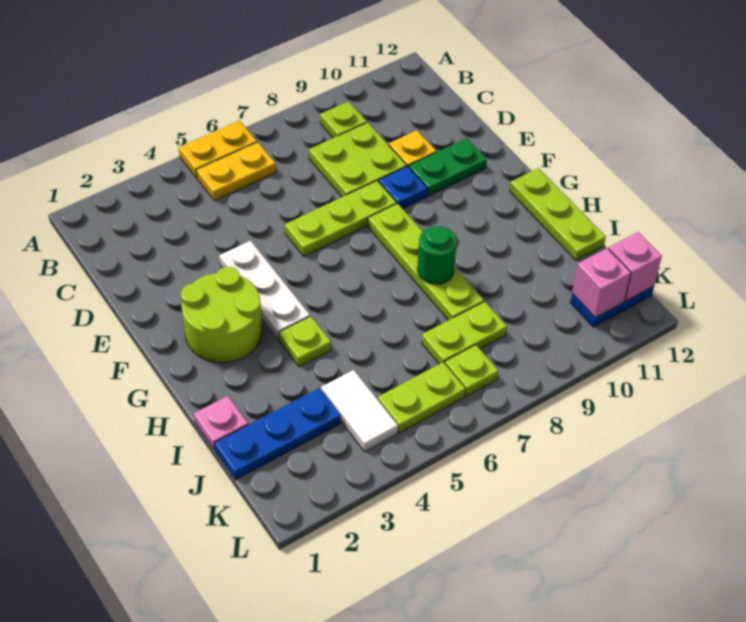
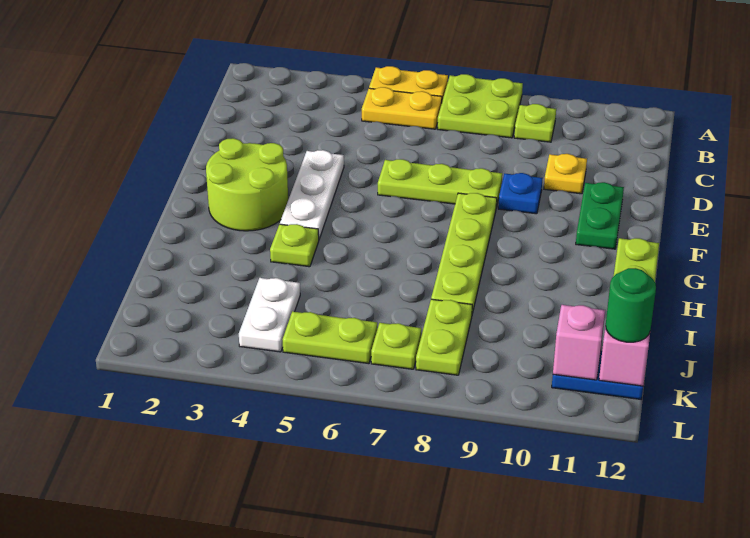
lime plate C8:D9 level 1 -> lime plate A7:B8 level 1
green plate E10:E11 level 1 -> green plate E11:F11 level 1
green round brick H8 level 2 -> green round brick K12 level 3
pink plate I1 level 1 -> none
blue plate J1:J3 level 1 -> none
white tile J4:K4 level 1 -> white plate J4:K4 level 1
lime plate J7:J8 level 1 -> lime plate J8:K8 level 1

